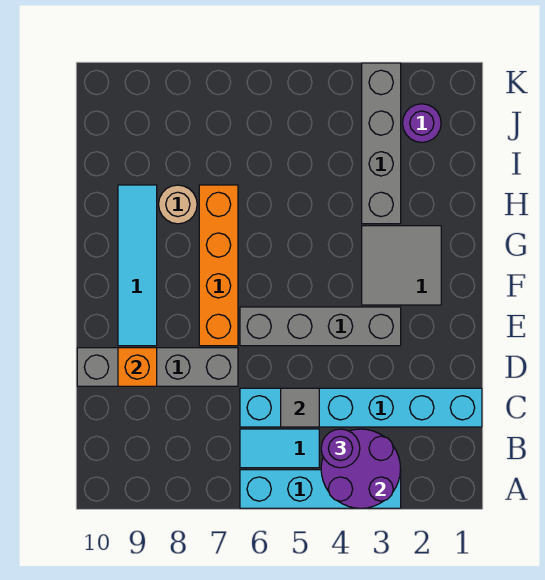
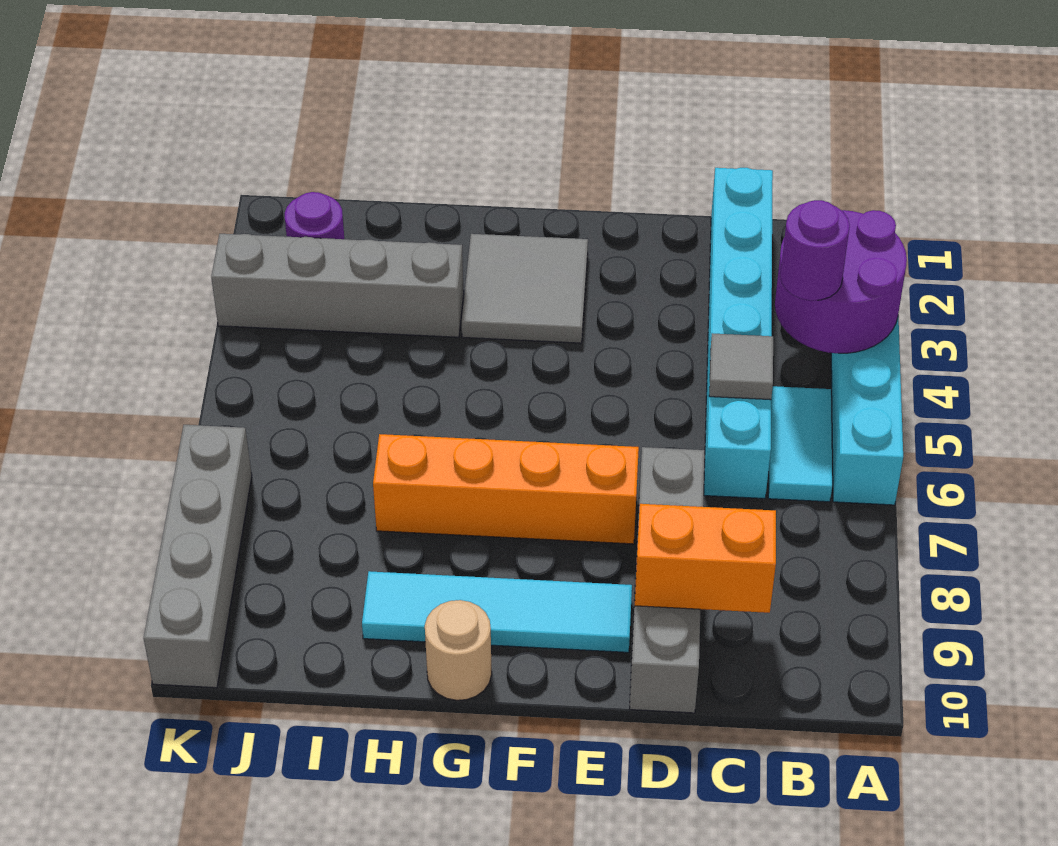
orange brick D9 level 2 -> orange brick C9:D9 level 2
grey brick E3:E6 level 1 -> grey brick K7:K10 level 1
tan round brick H8 level 1 -> tan round brick G10 level 1

